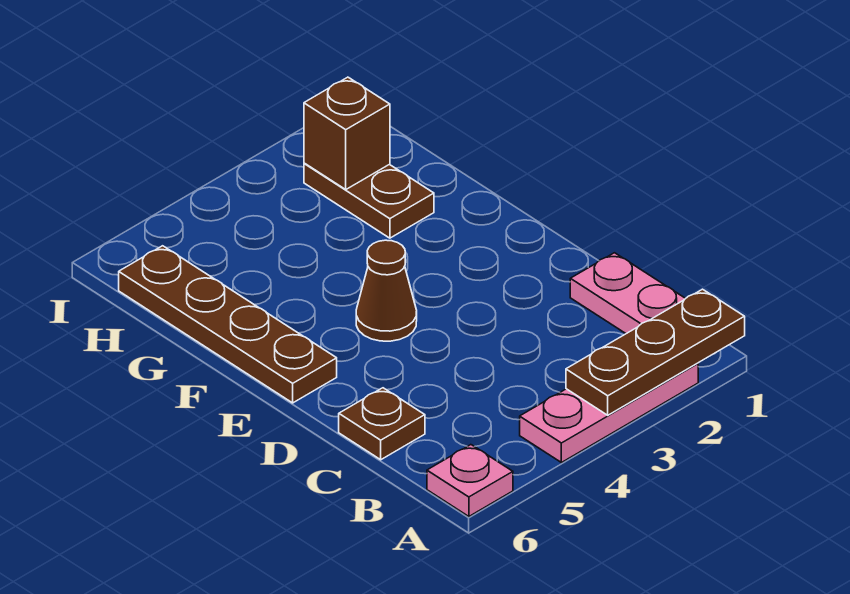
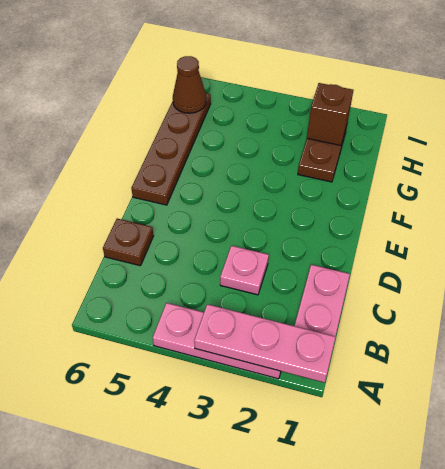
brown plate A1:A3 level 2 -> pink plate A1:A3 level 2
pink plate A6 level 1 -> pink plate C3 level 1
brown cone E4 level 1 -> brown cone H6 level 2

